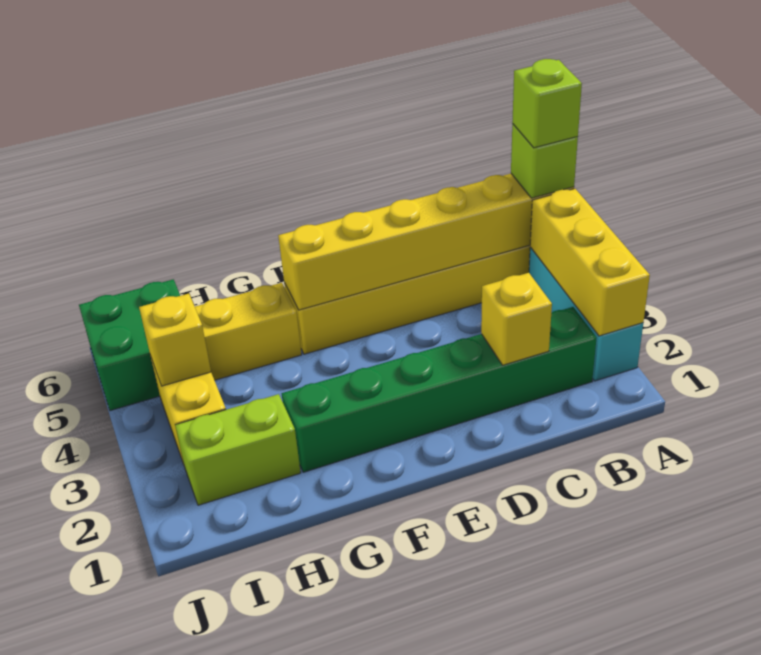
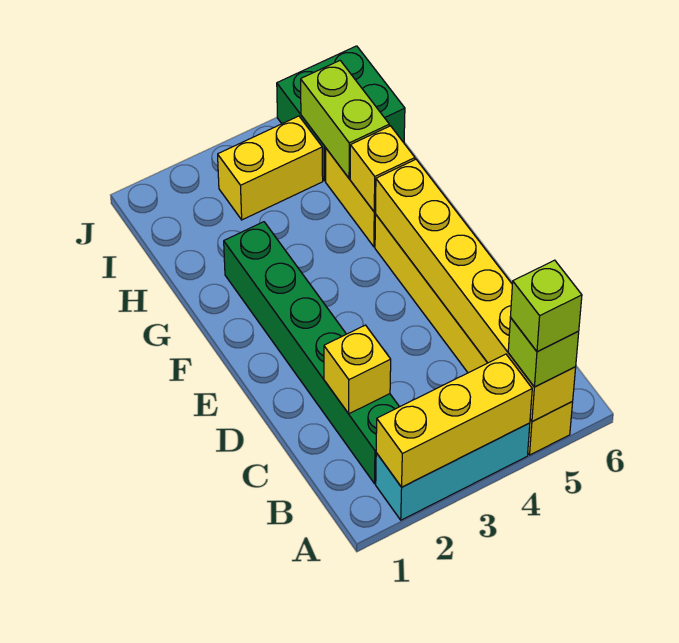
lime brick H2:I2 level 1 -> lime brick H5:I5 level 2
yellow brick I4 level 2 -> yellow brick G5 level 2

